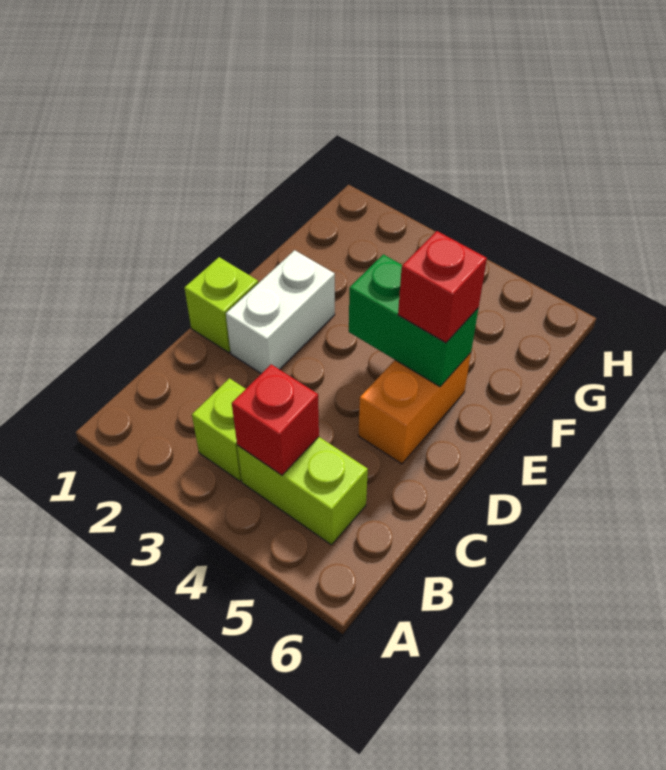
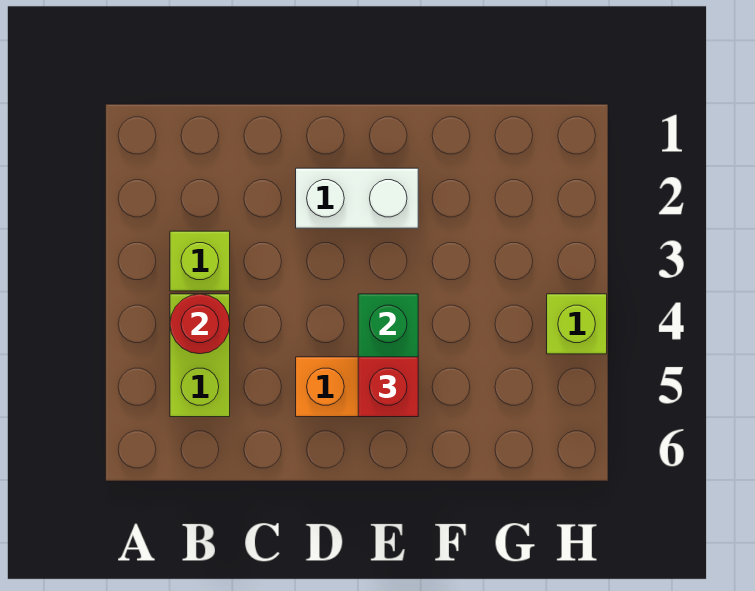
red brick B4 level 2 -> red round brick B4 level 2
lime brick D1 level 1 -> lime brick H4 level 1

